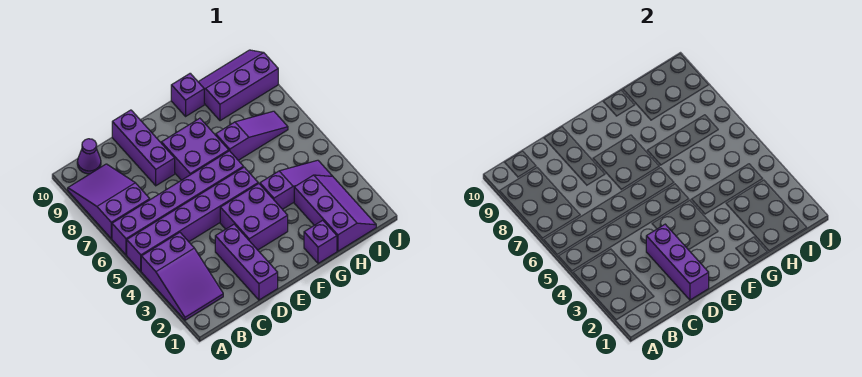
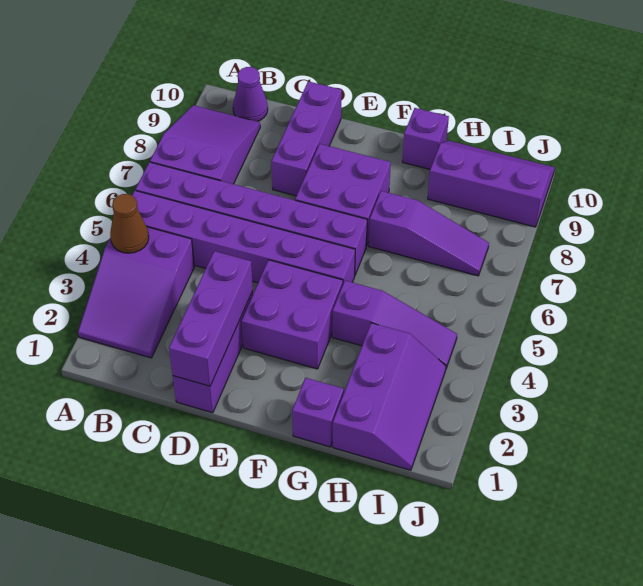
none -> brown cone A4 level 2

